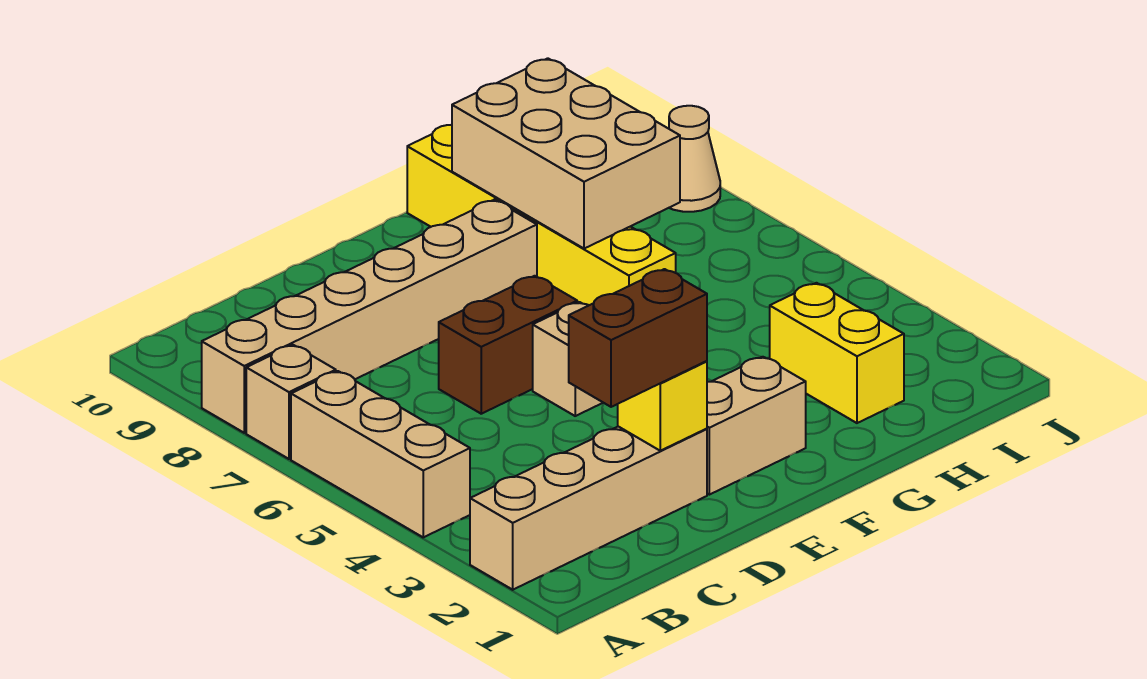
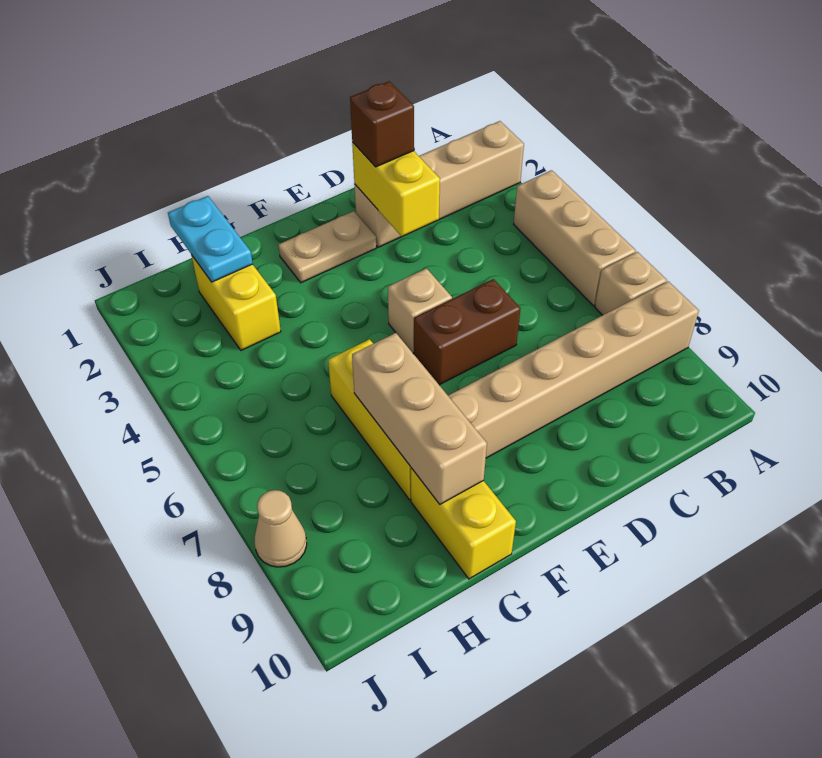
brown brick C2:D2 level 3 -> brown brick D2 level 3
yellow brick D2 level 2 -> yellow brick D2:D3 level 2
tan brick E2:F2 level 1 -> tan plate E2:F2 level 1
tan brick G7:H9 level 2 -> tan brick G7:G9 level 2
none -> cyan plate H1:H2 level 2

